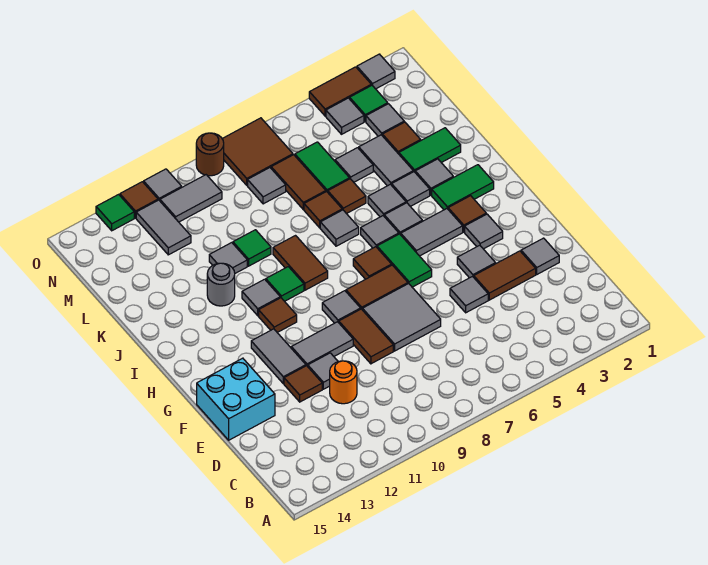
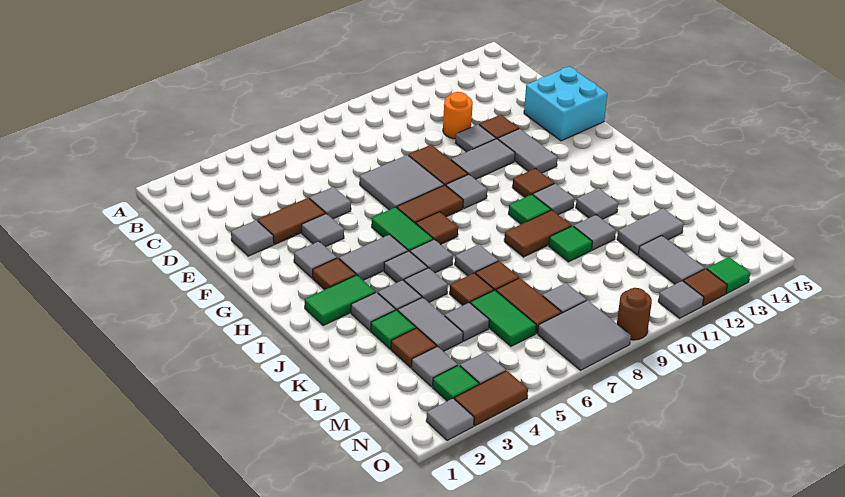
brown tile I9:J9 level 1 -> brown tile J9:J10 level 1
grey round brick J12 level 1 -> grey tile J12 level 1
green tile K2:K3 level 1 -> green tile K3 level 1
brown tile N7:O8 level 1 -> grey tile N7:O8 level 1
grey tile N10:N11 level 1 -> grey tile L12:L13 level 1

